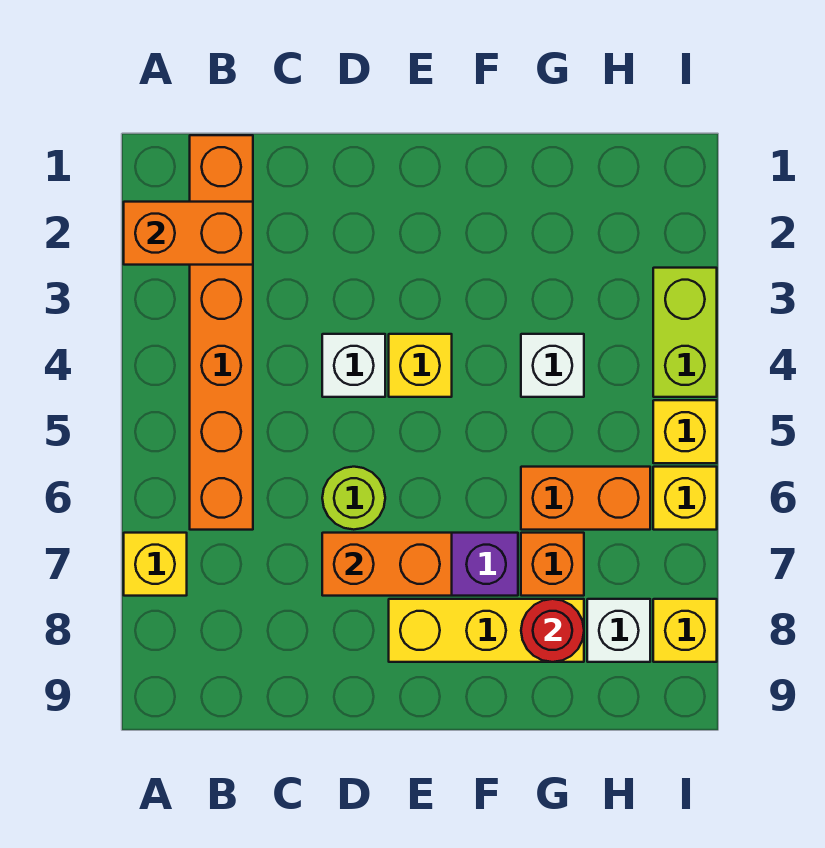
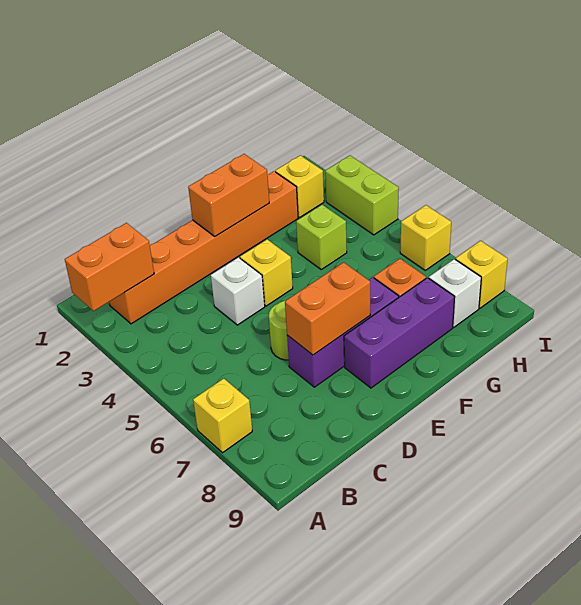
orange brick B1:B6 level 1 -> orange brick B2:G2 level 1
yellow brick E8:G8 level 1 -> purple brick E8:G8 level 1
white brick G4 level 1 -> lime brick G4 level 1
orange brick G6:H6 level 1 -> orange brick E2:F2 level 2
red round brick G8 level 2 -> none
yellow brick I5 level 1 -> yellow brick H2 level 1

